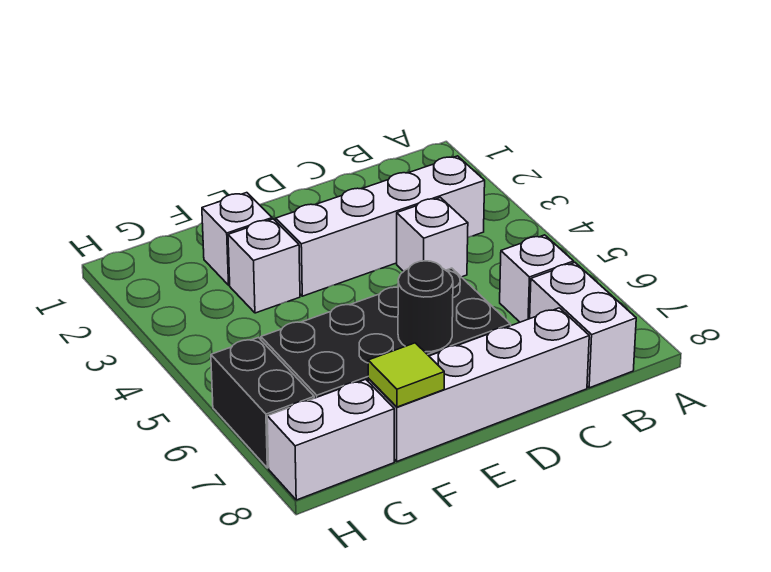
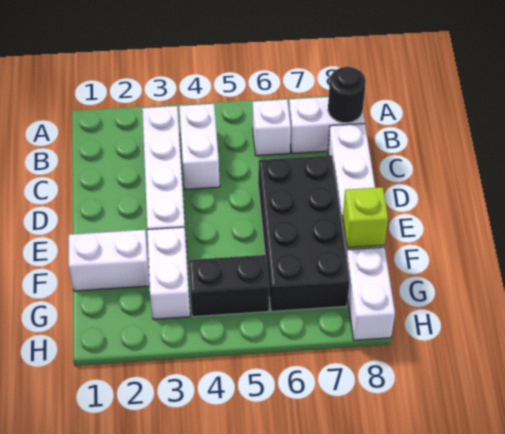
white brick C4 level 1 -> white brick B4:C4 level 1
black round brick E7 level 2 -> black round brick B8 level 2
white brick F2 level 1 -> white brick F1:F2 level 1
white brick F3 level 1 -> white brick F3:G3 level 1
lime tile F8 level 2 -> lime brick F8 level 2
black brick H6:H7 level 1 -> black brick G4:G5 level 1

